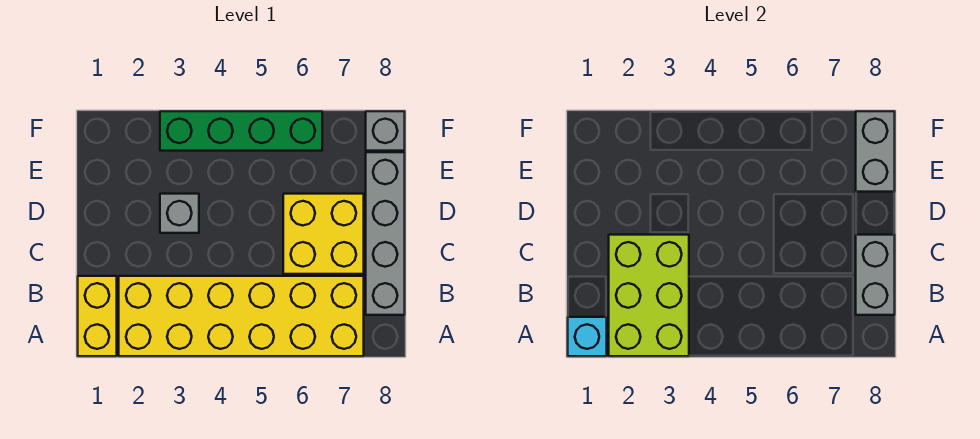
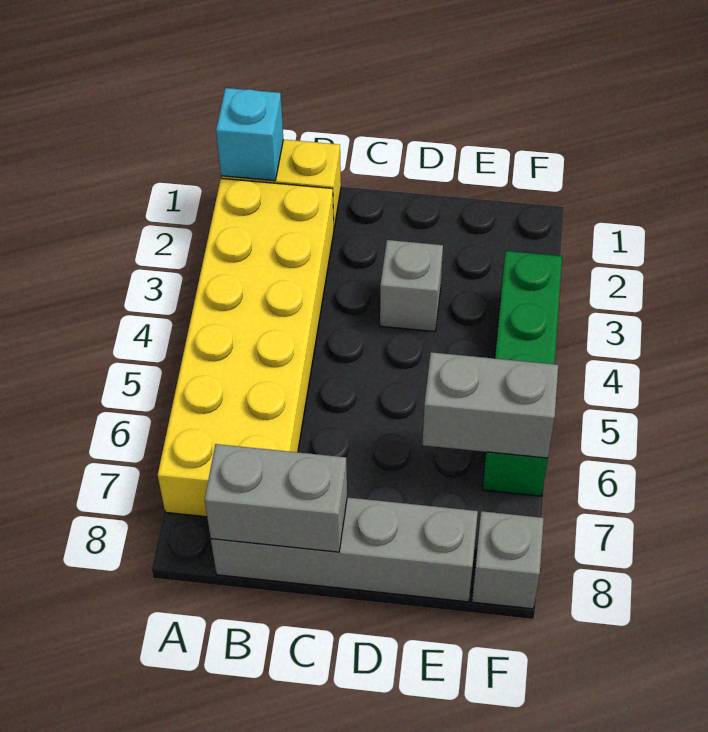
lime brick A2:C3 level 2 -> none
yellow brick C6:D7 level 1 -> none
grey brick E8:F8 level 2 -> grey brick E6:F6 level 2

